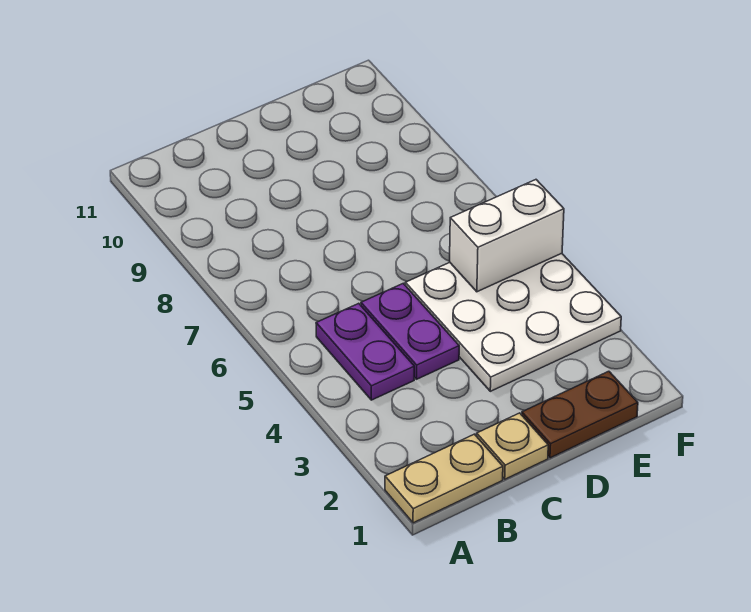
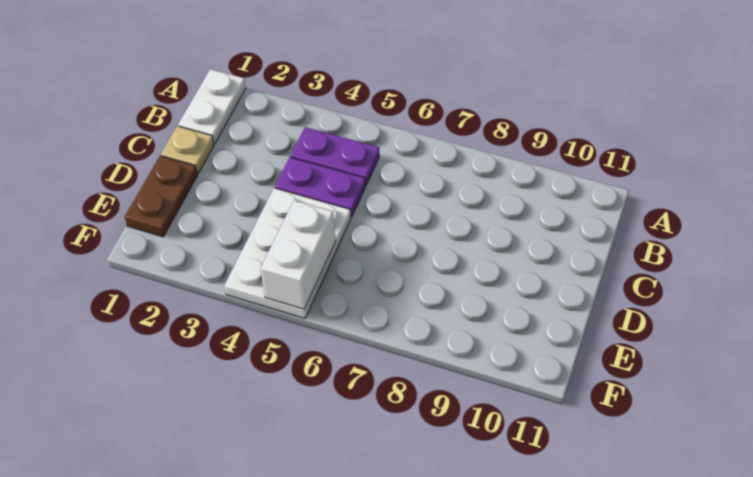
tan plate A1:B1 level 1 -> white plate A1:B1 level 1
white plate D3:F5 level 1 -> white plate D4:F5 level 1

